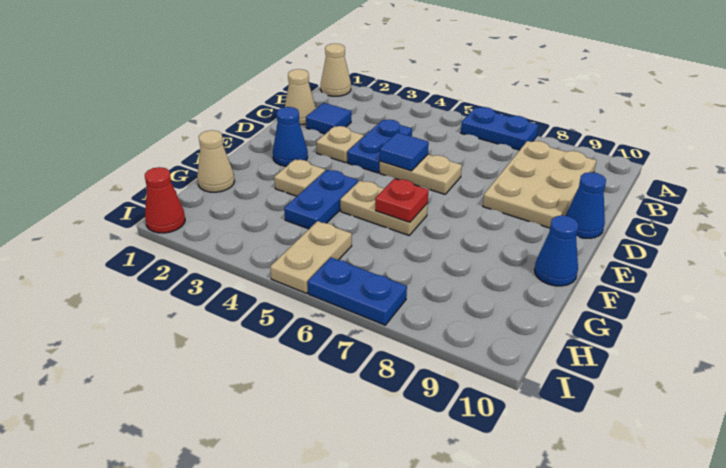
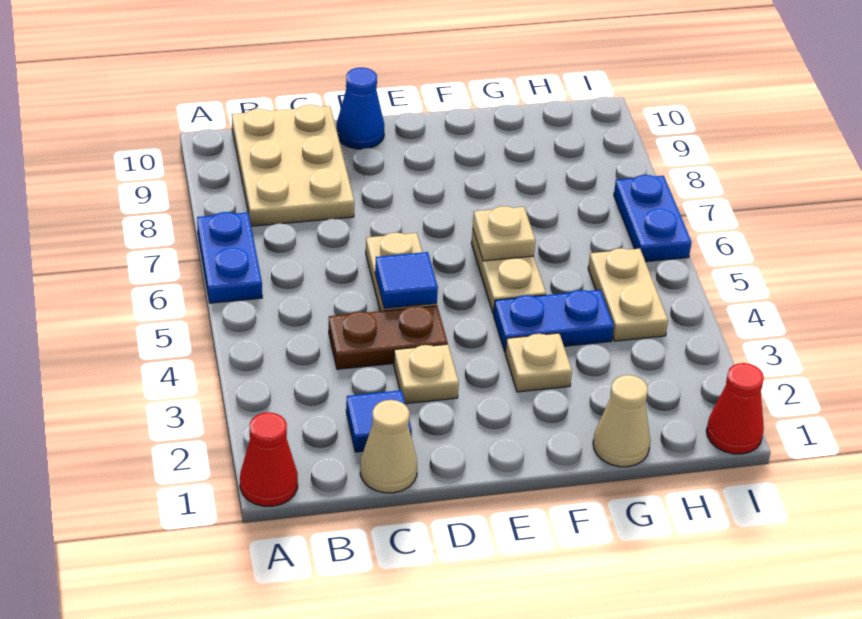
tan cone A1 level 1 -> red cone A1 level 1
tan plate B8:D9 level 1 -> tan plate B8:C10 level 1
blue plate C4:D4 level 1 -> brown plate C4:D4 level 1
blue cone E2 level 1 -> none
red plate F6 level 2 -> tan plate F6 level 2
blue cone F10 level 1 -> none
tan plate H5:I5 level 1 -> tan plate H4:H5 level 1

